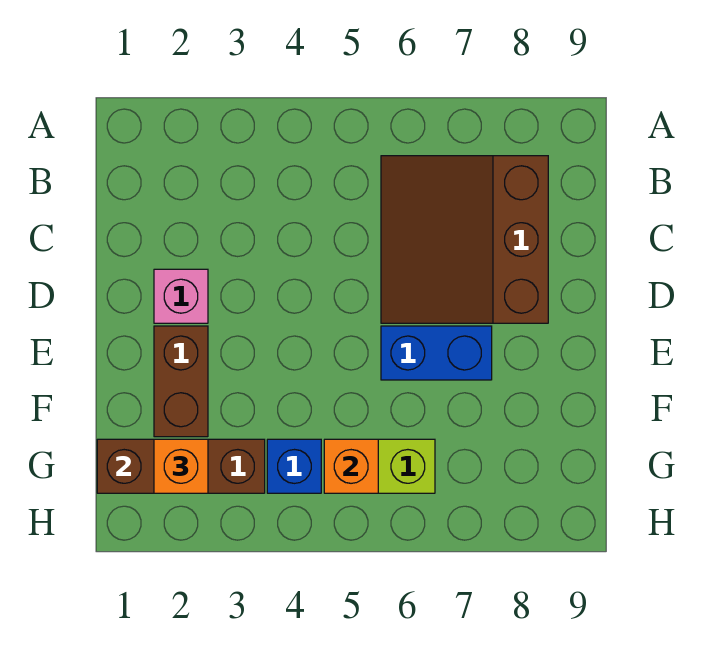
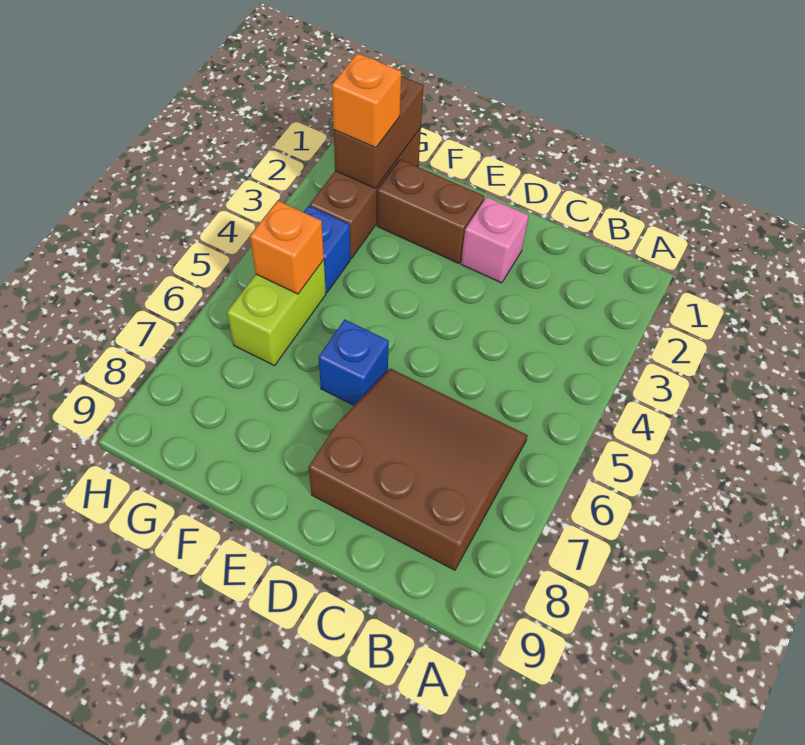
blue brick E6:E7 level 1 -> blue brick E6 level 1

